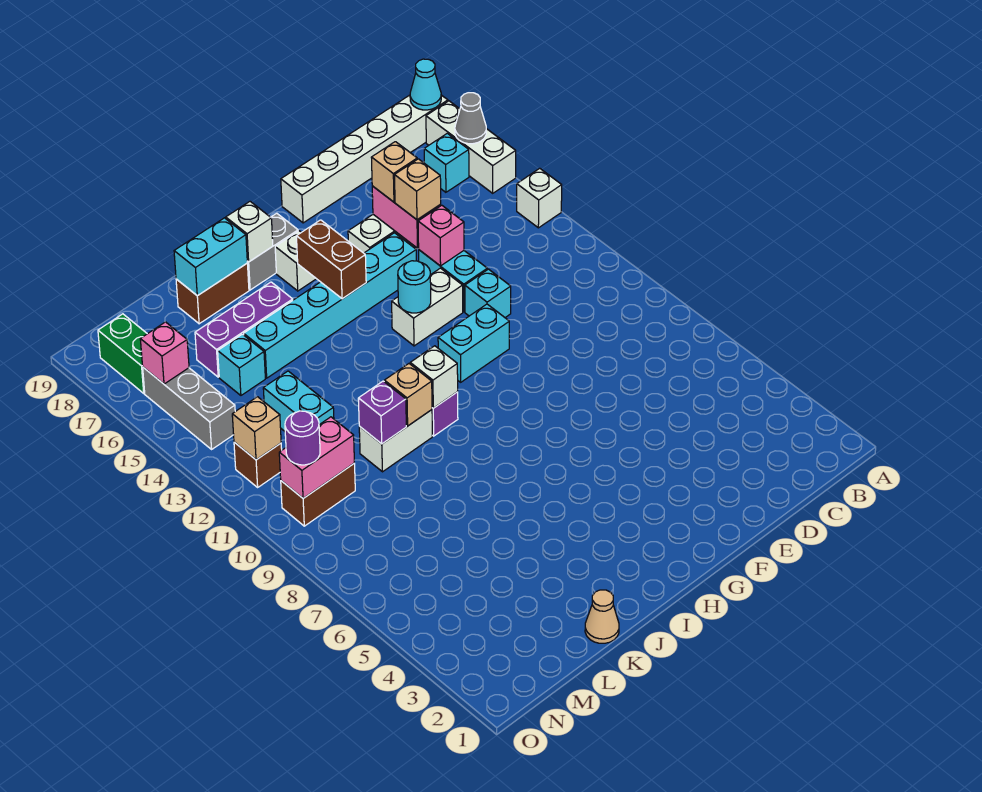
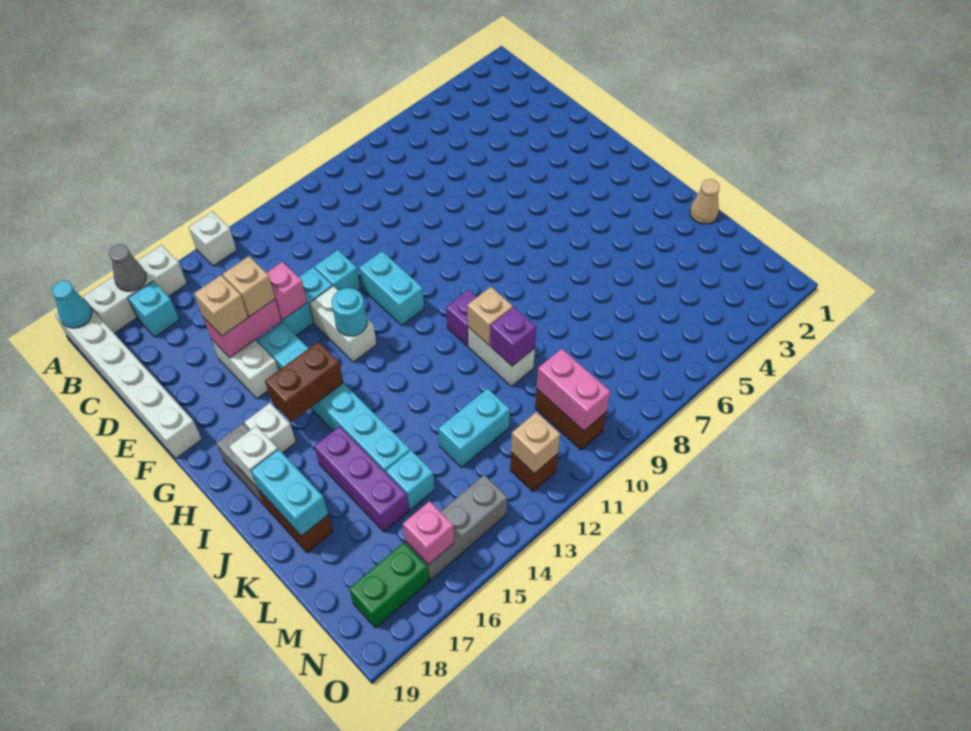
white brick I10 level 2 -> none
purple round brick N10 level 3 -> none

